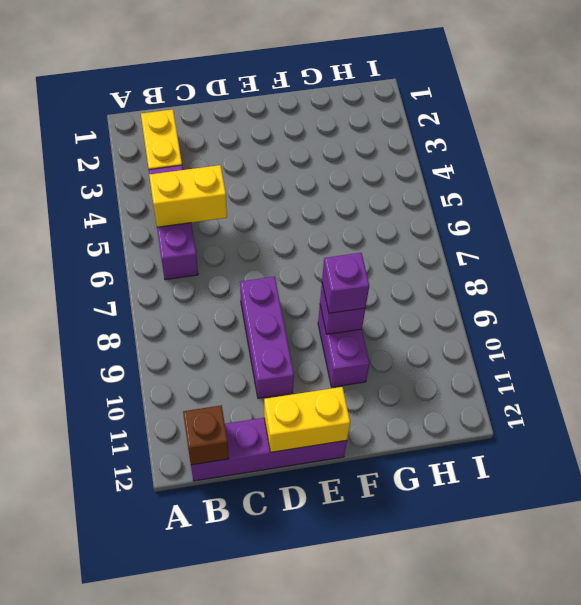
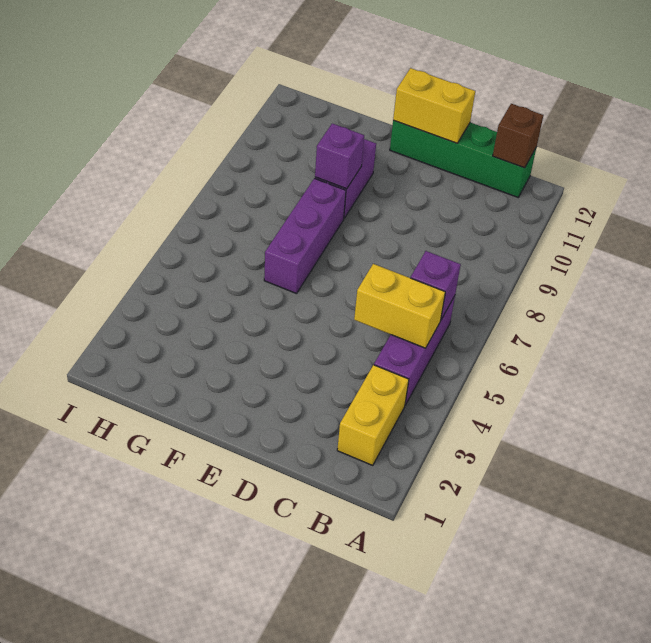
purple brick B12:E12 level 1 -> green brick B12:E12 level 1
purple brick D8:D10 level 1 -> purple brick F6:F8 level 1
purple brick F9 level 3 -> purple brick B6 level 2

